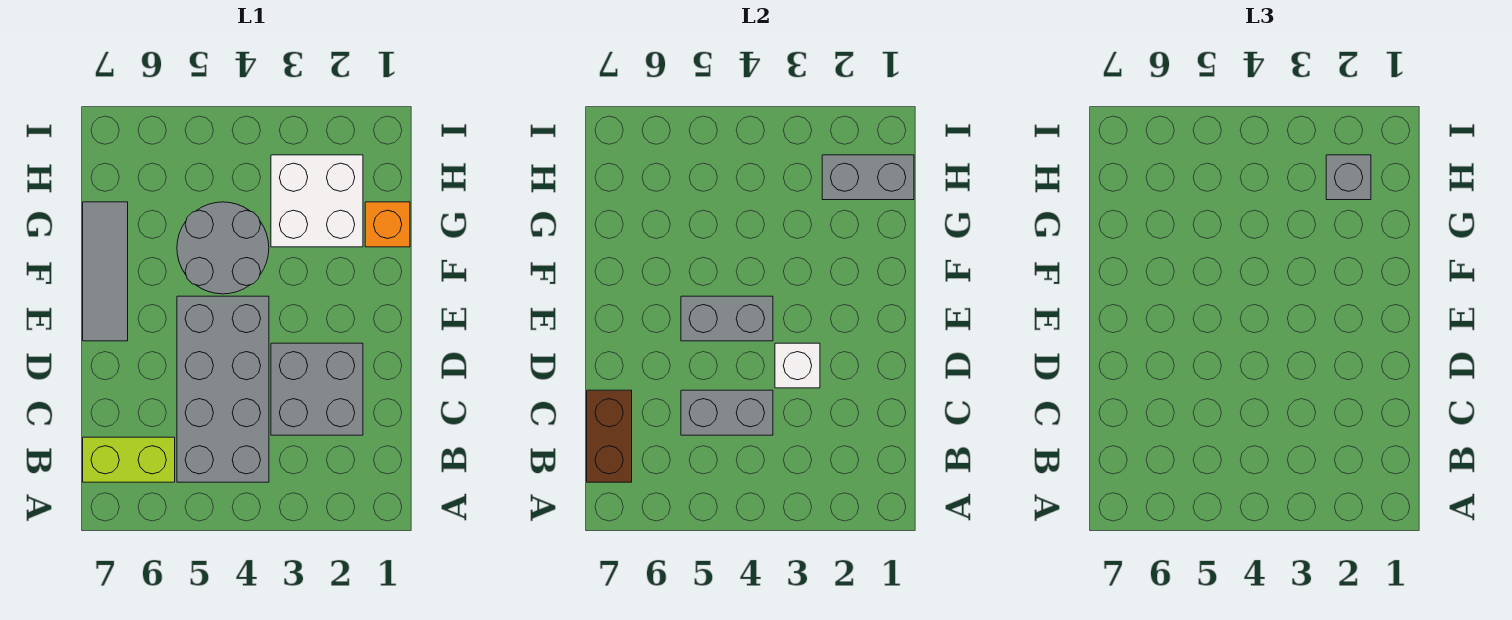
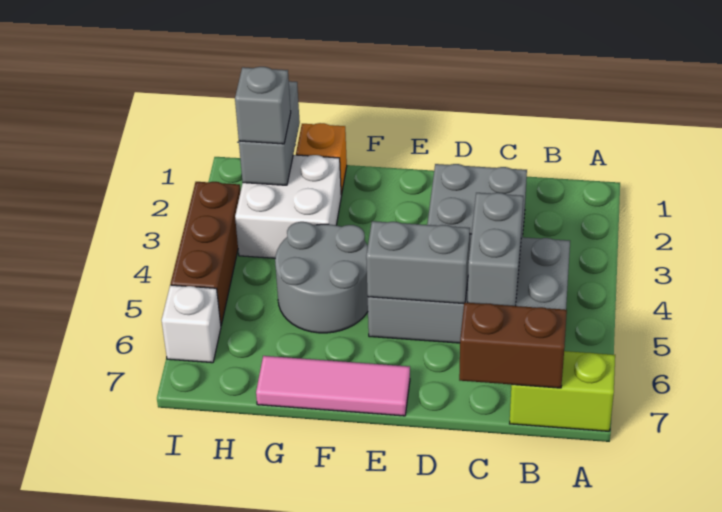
lime brick B6:B7 level 1 -> lime brick A7:B7 level 1
white brick D3 level 2 -> white brick I6 level 1
grey brick E4:E5 level 2 -> grey brick D5:E5 level 2
grey tile E7:G7 level 1 -> pink tile E7:G7 level 1
none -> brown brick I3:I5 level 1

